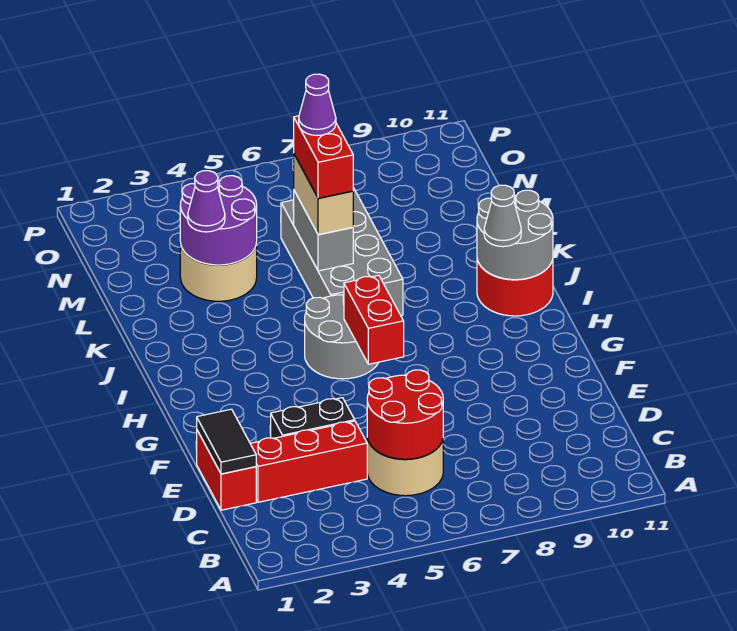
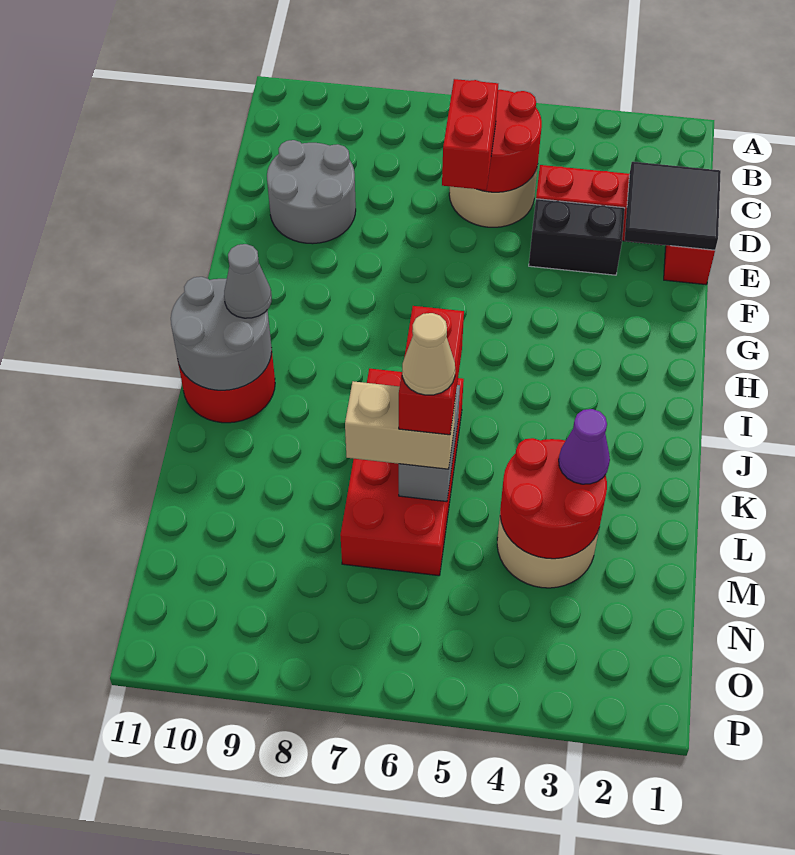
black tile D1:E1 level 2 -> black tile D1:E2 level 2
red brick G6:H6 level 2 -> red brick D6:E6 level 3
grey round brick H5:I6 level 1 -> grey round brick D9:E10 level 1
grey brick J6:M7 level 1 -> red brick J6:M7 level 1
tan brick K6:L6 level 3 -> tan brick L6:L7 level 3
purple round brick L3:M4 level 2 -> red round brick L3:M4 level 2
purple cone L6 level 5 -> tan cone L6 level 5

